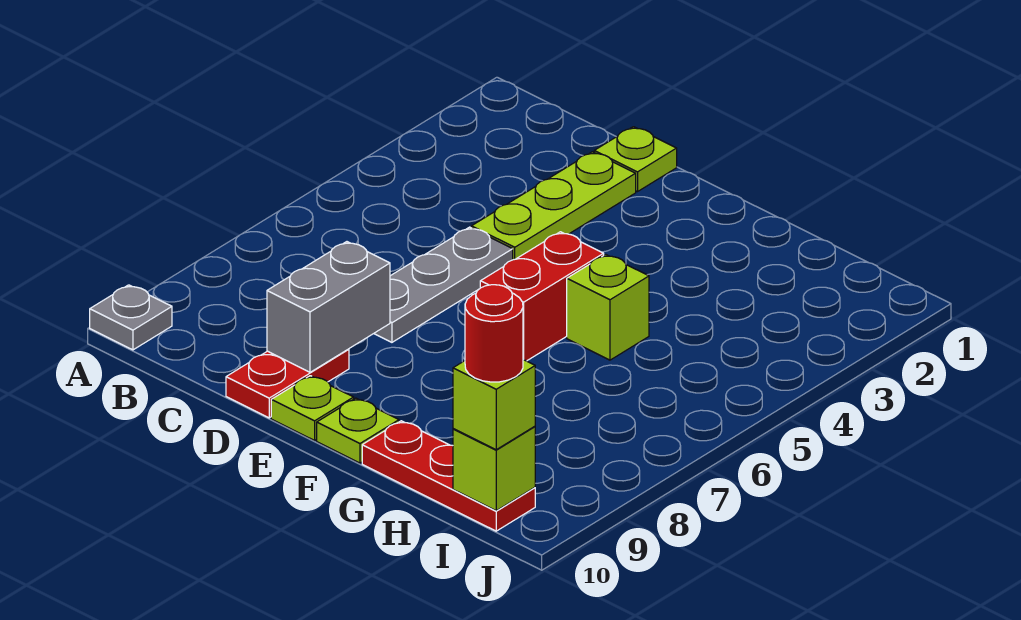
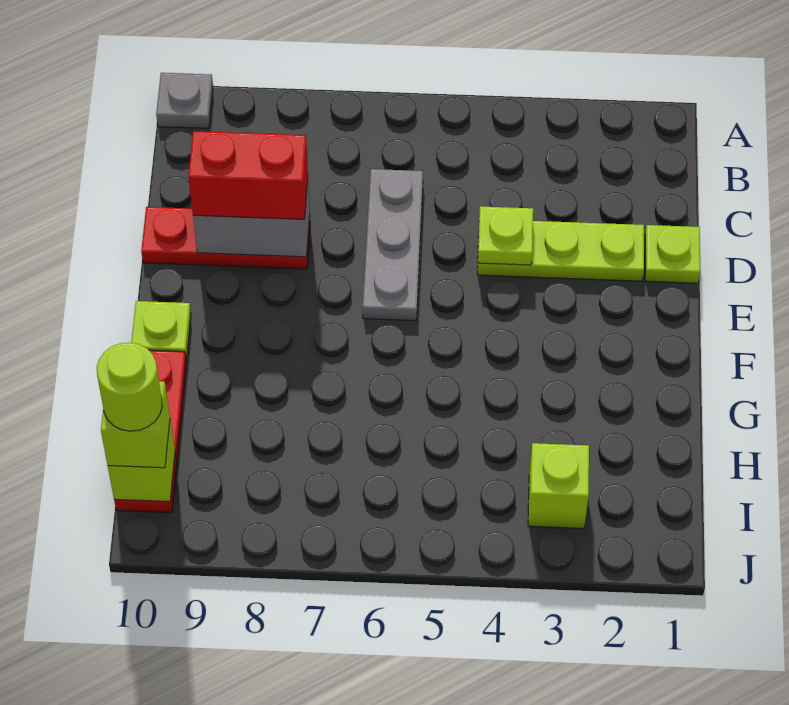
grey plate D5:D7 level 1 -> grey plate C6:E6 level 1
red plate D9:D10 level 1 -> red plate D8:D10 level 1
lime plate E10 level 1 -> lime plate D4 level 2
red brick F5:F6 level 1 -> red brick D8:D9 level 3
lime brick G5 level 1 -> lime brick I3 level 1
red round brick I10 level 4 -> lime round brick I10 level 4

